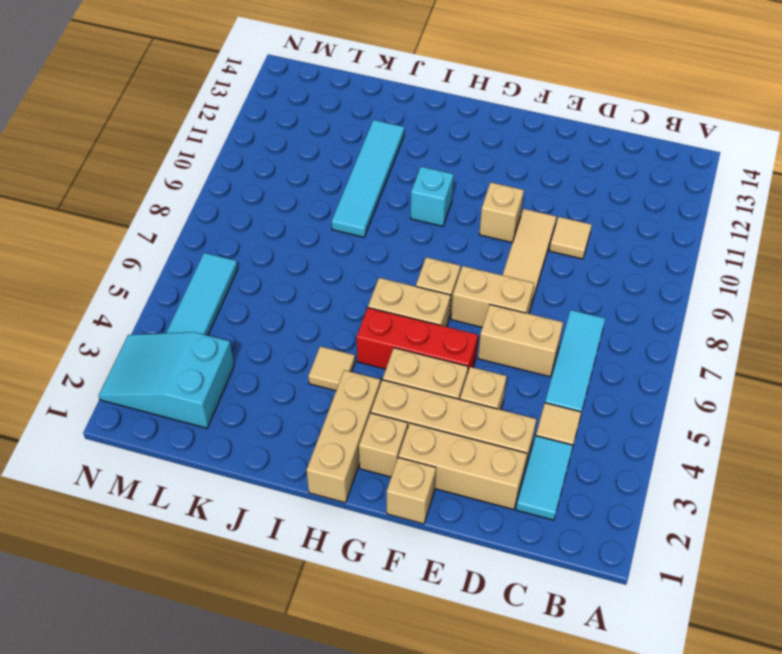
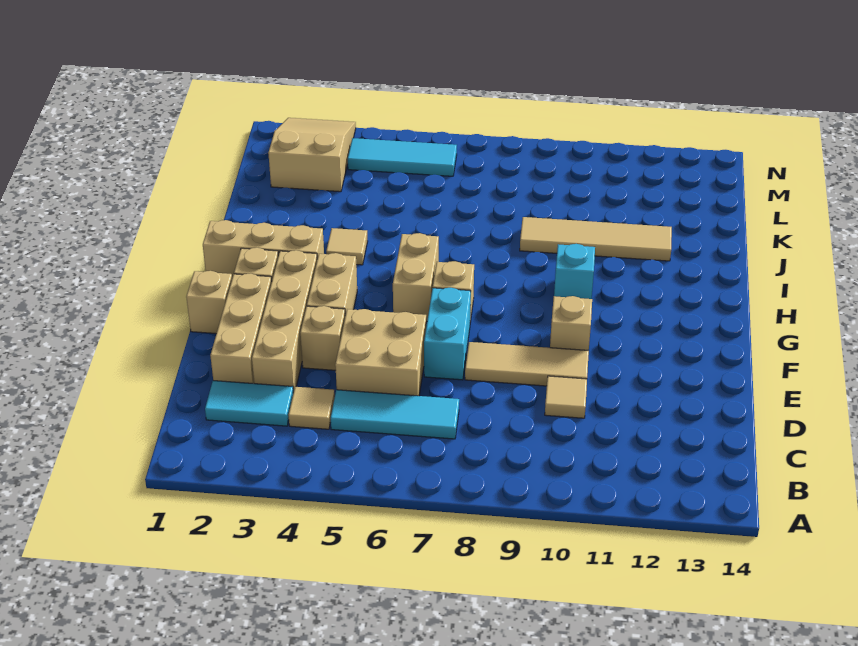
tan brick D6:E6 level 1 -> tan brick D5:E6 level 1
tan brick E7:F7 level 1 -> cyan brick E7:F7 level 1
red brick F5:H5 level 1 -> none
cyan tile J9:J12 level 1 -> tan tile J9:J12 level 1
cyan slope L2:N3 level 1 top L -> tan slope L2:N3 level 1 top L

